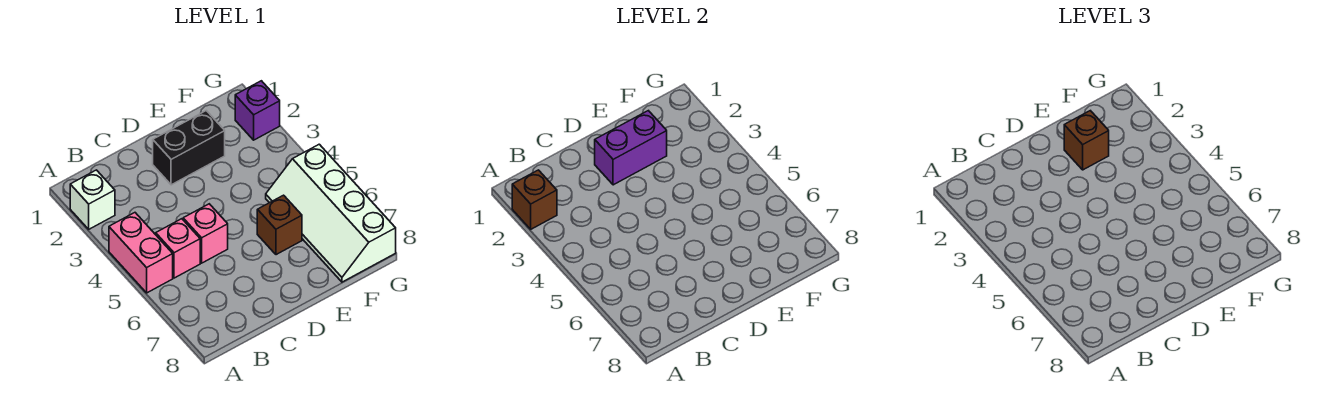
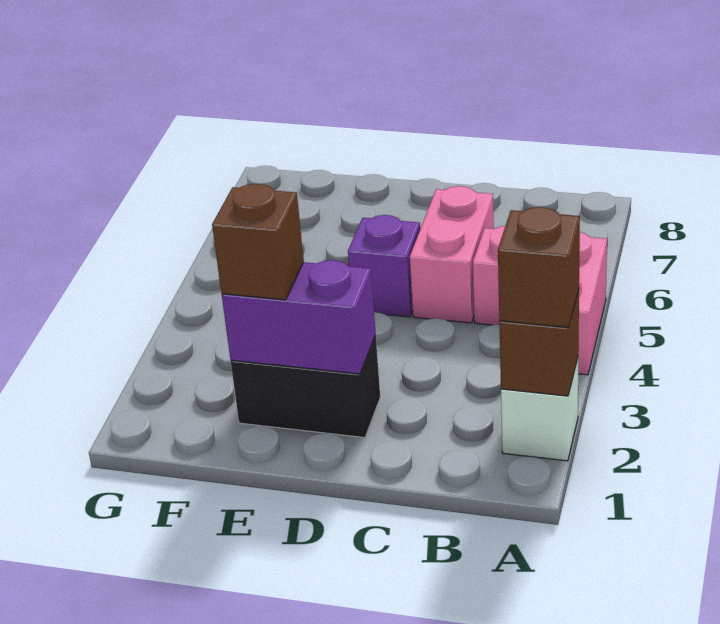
pink brick C5 level 1 -> pink brick C5:C6 level 1
brown brick E6 level 1 -> brown brick A2 level 3
white slope F5:G8 level 1 top G -> none
purple brick G2 level 1 -> purple brick D5 level 1

